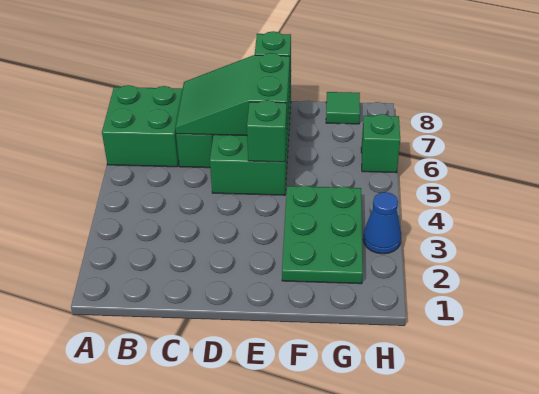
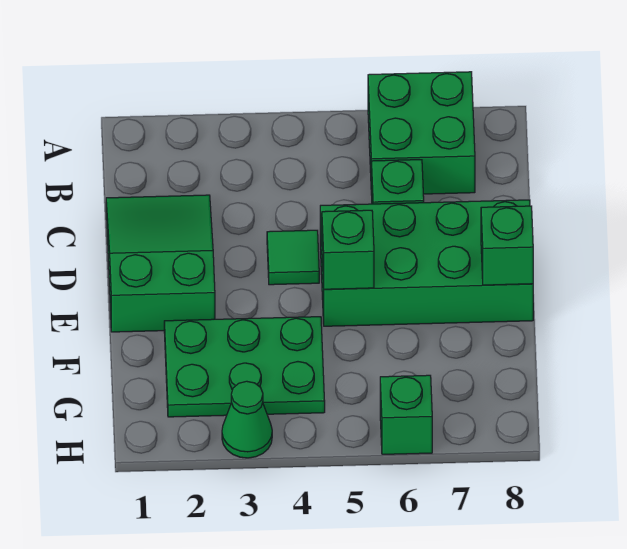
green slope C6:E7 level 2 top E -> green slope C1:E2 level 1 top E
green tile G8 level 1 -> green tile D4 level 1
blue cone H3 level 1 -> green cone H3 level 1

